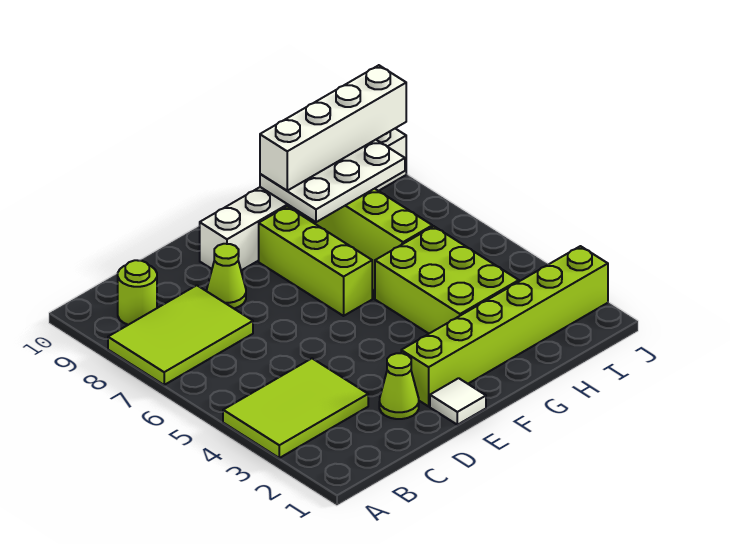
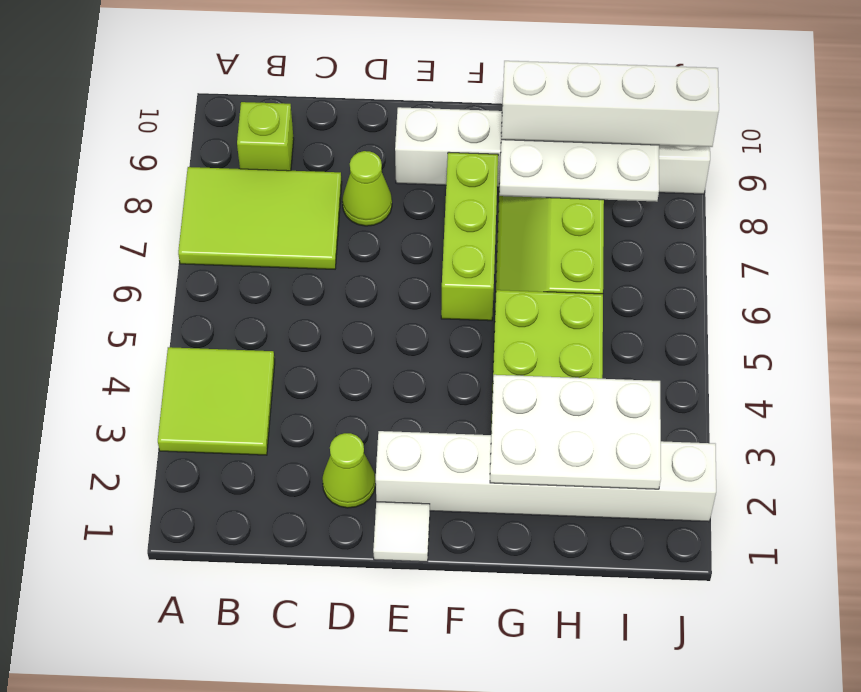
lime tile A3:C4 level 1 -> lime tile A3:B4 level 1
lime round brick B9 level 1 -> lime brick B9 level 1
lime brick E2:J2 level 1 -> white brick E2:J2 level 1
none -> white plate G2:I3 level 2

